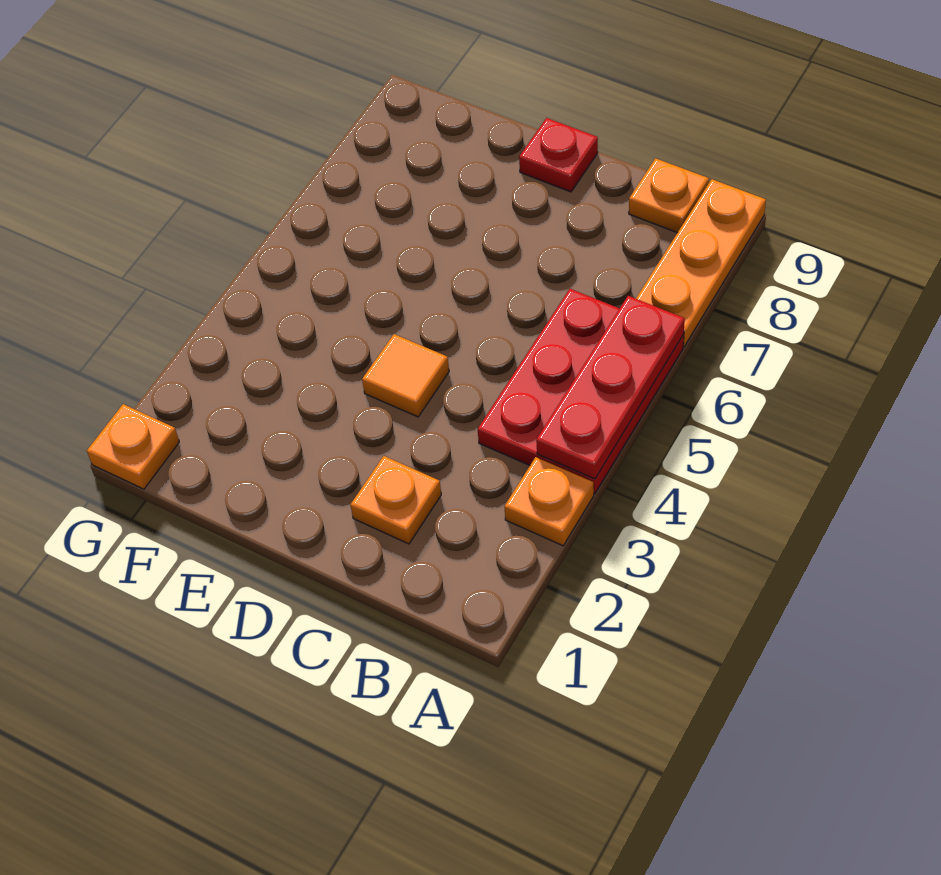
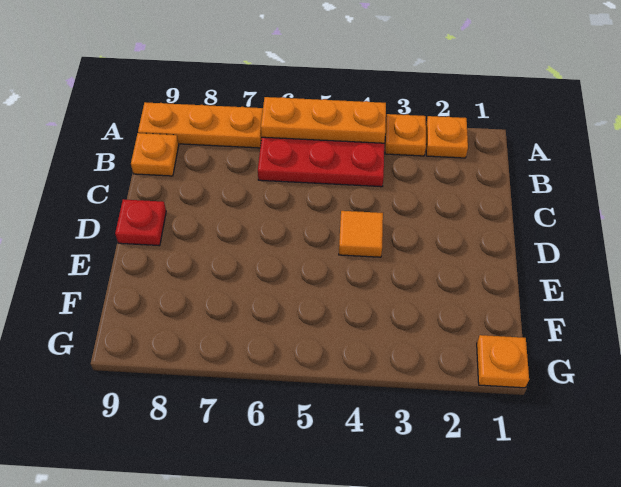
red plate A4:A6 level 2 -> orange plate A4:A6 level 2
orange plate C2 level 1 -> orange plate A2 level 1

